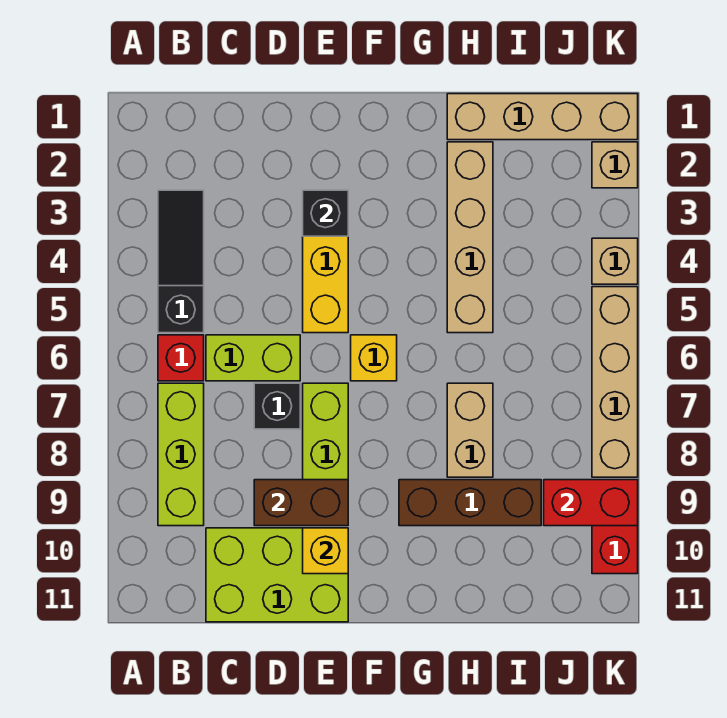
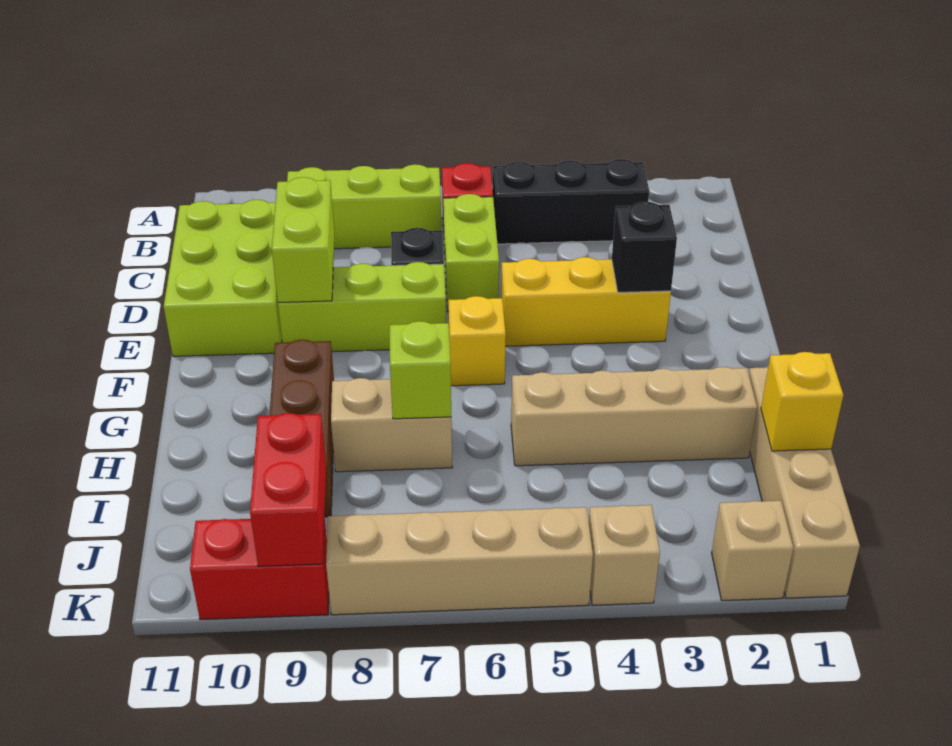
black slope B3:B5 level 1 top 5 -> black brick B3:B5 level 1
brown brick D9:E9 level 2 -> lime brick D9:E9 level 2
yellow brick E10 level 2 -> yellow brick I1 level 2
none -> lime brick H7 level 2

